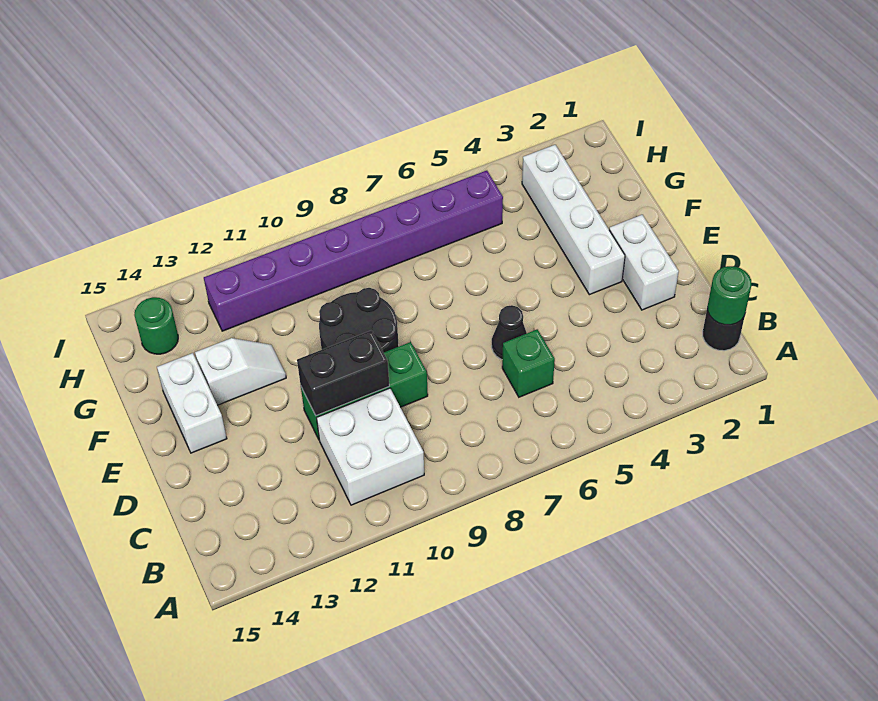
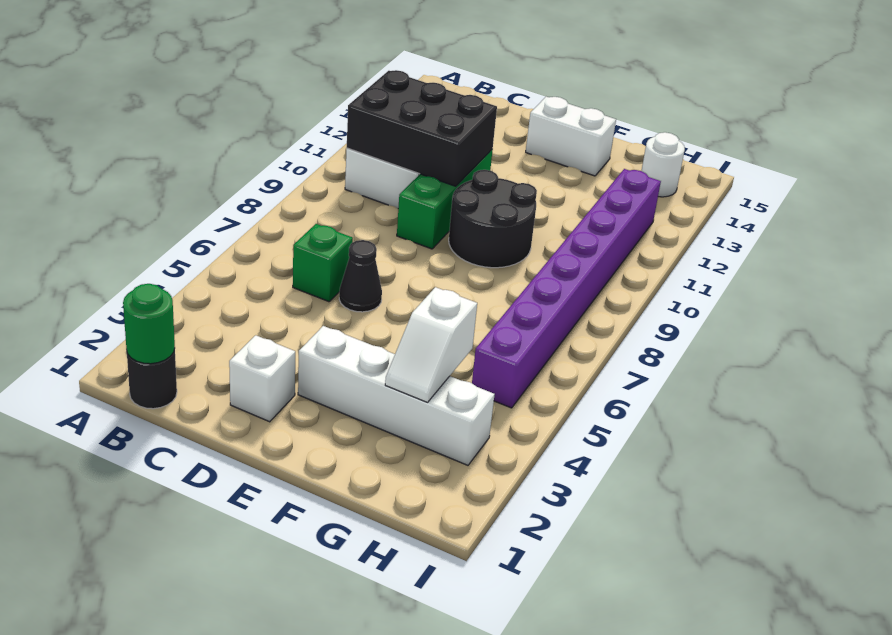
white brick D2:E2 level 1 -> white brick D2 level 1
black brick D10:D11 level 2 -> black brick B10:D11 level 2
white slope F12:F13 level 1 top 13 -> white slope G3:G4 level 2 top 4
green round brick H14 level 1 -> white round brick H14 level 1

